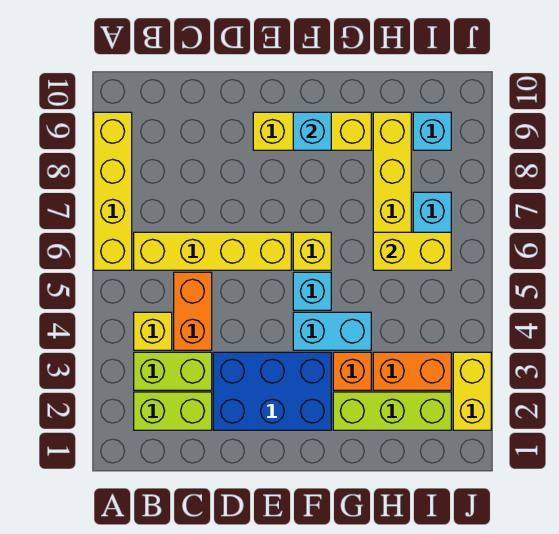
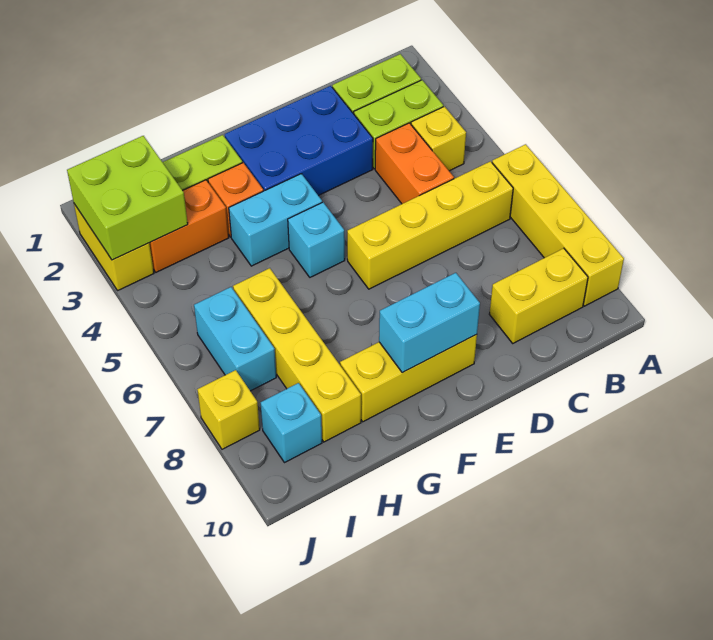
yellow brick F6 level 1 -> yellow brick J8 level 1
cyan brick F9 level 2 -> cyan brick E9:F9 level 2
yellow brick H6:I6 level 2 -> yellow brick B9:C9 level 1
none -> lime brick I2:J3 level 2

